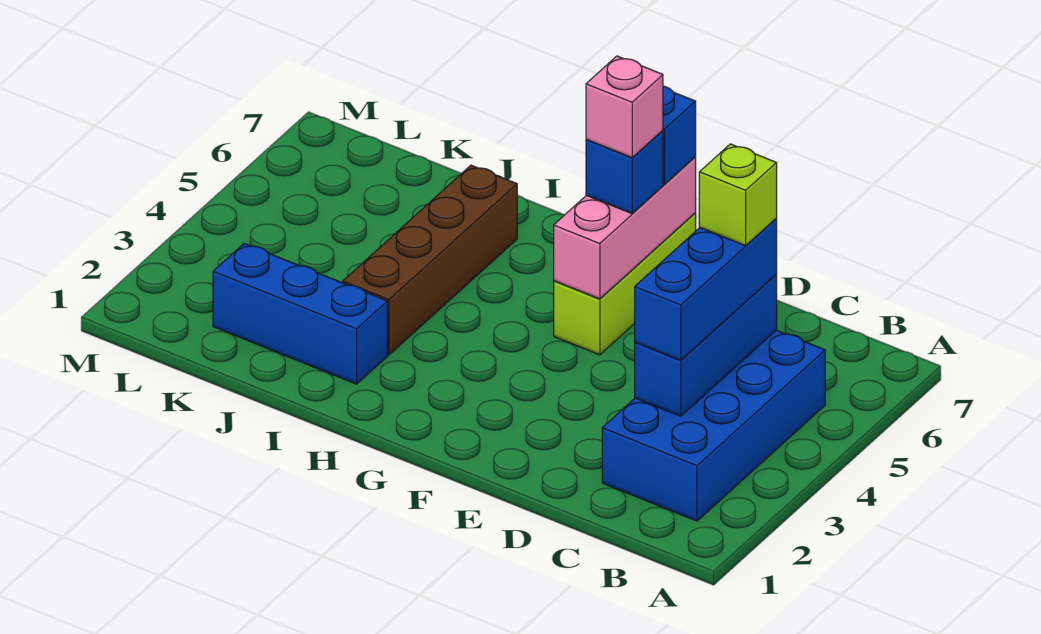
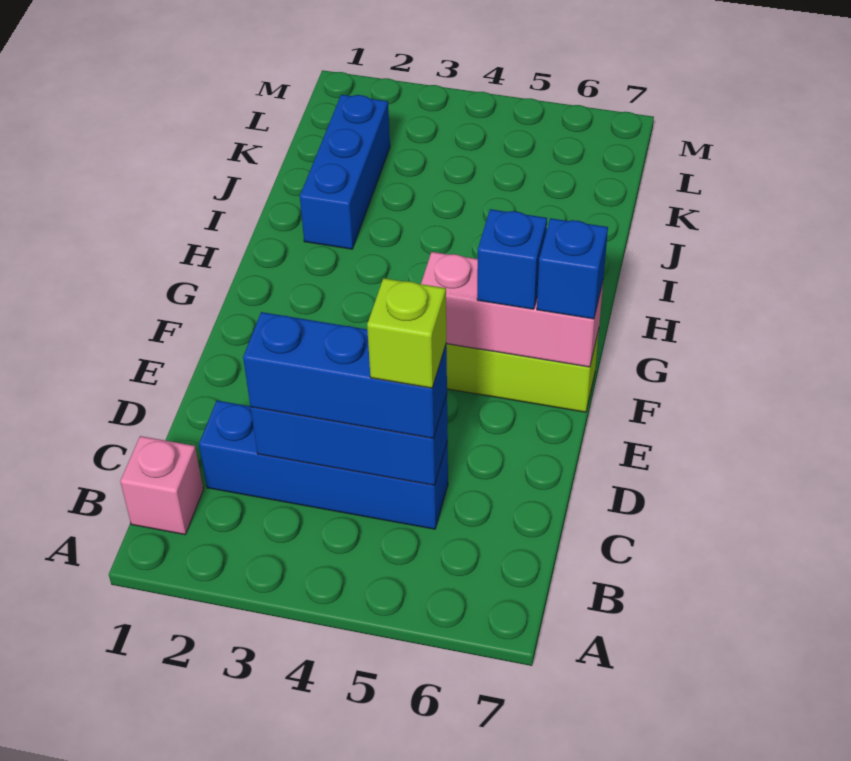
blue brick B2:C5 level 1 -> blue brick C2:C5 level 1
pink brick F6 level 4 -> pink brick B1 level 1
brown brick I3:I6 level 1 -> none

